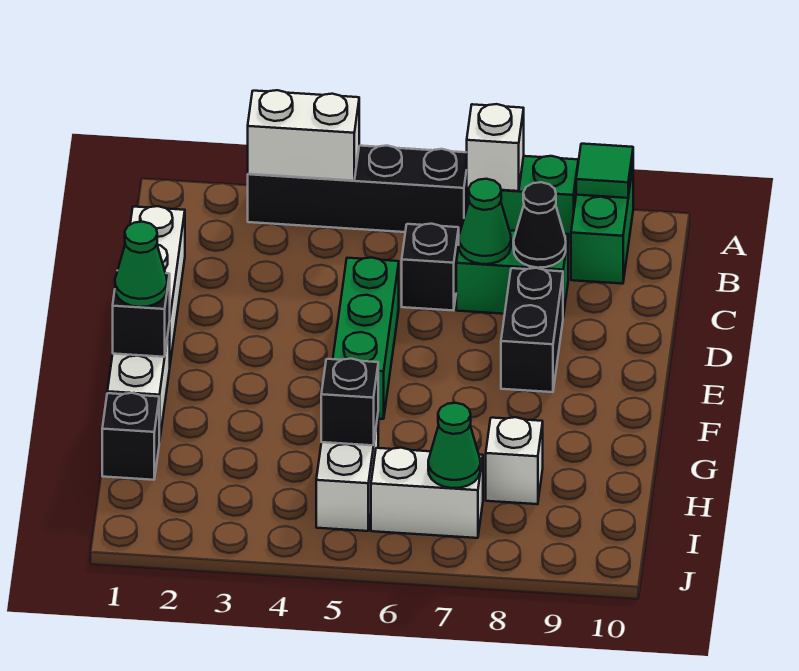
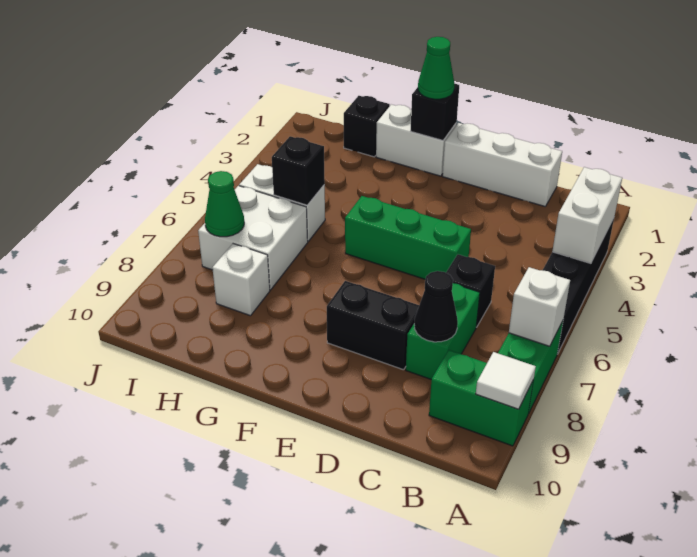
green tile A9 level 2 -> white tile A9 level 2
green cone C7 level 2 -> none
white brick I6:I7 level 1 -> white brick H6:I7 level 1

